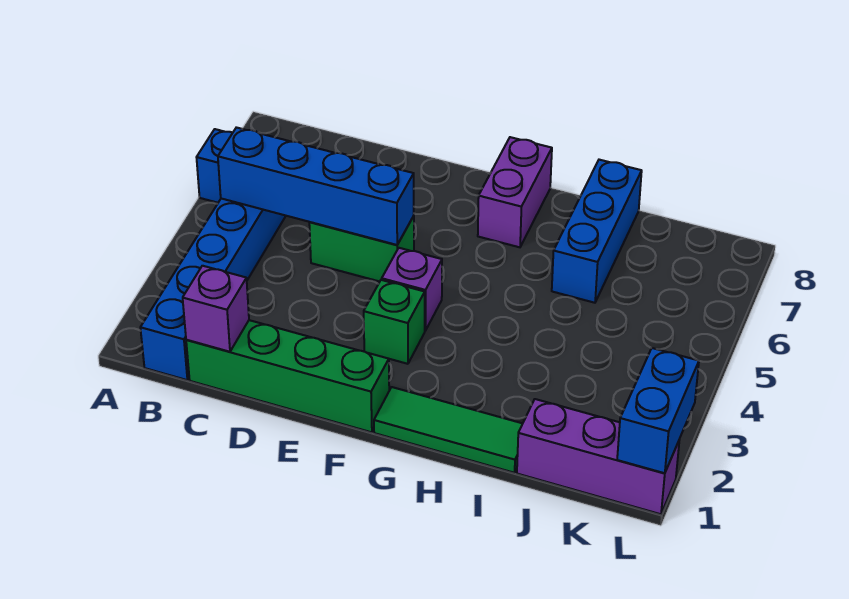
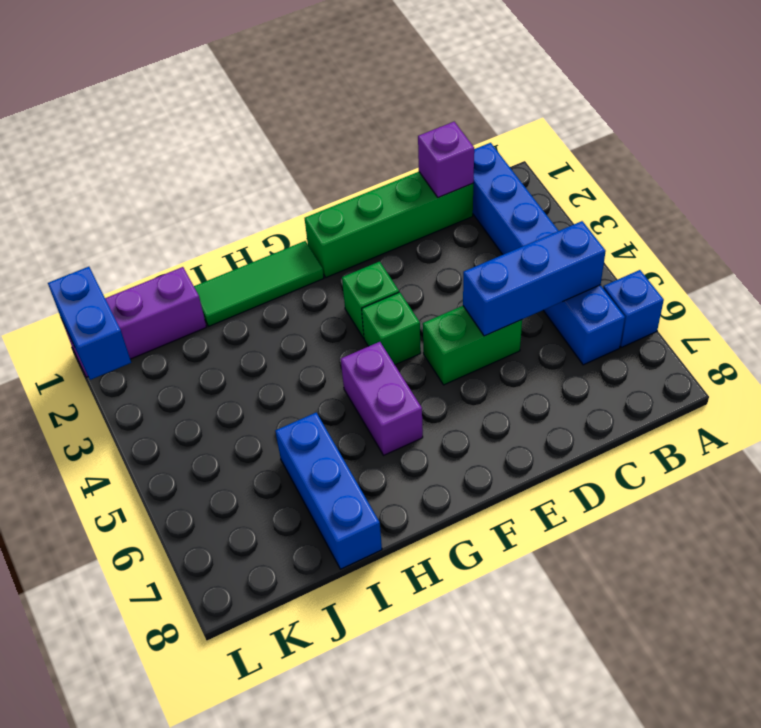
blue brick B5:E5 level 2 -> blue brick B5:D5 level 2
purple brick F4 level 1 -> green brick F4 level 1
purple brick G7:G8 level 1 -> purple brick G5:G6 level 1

